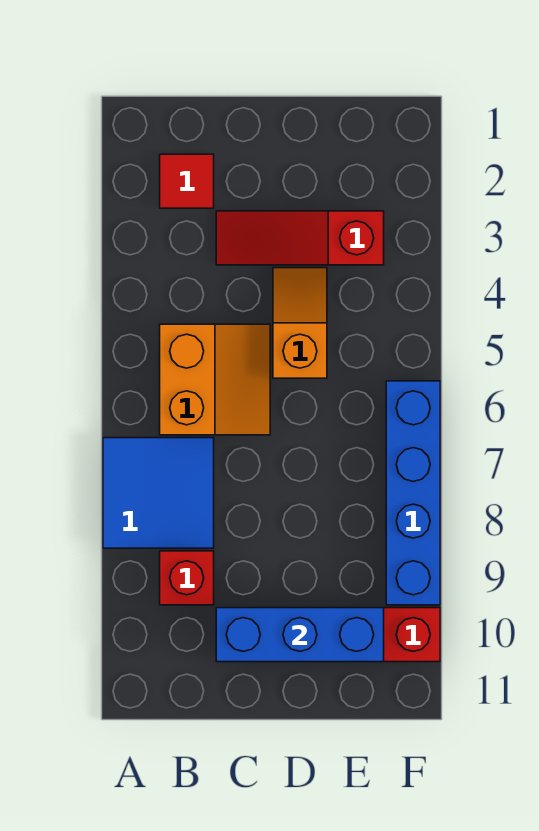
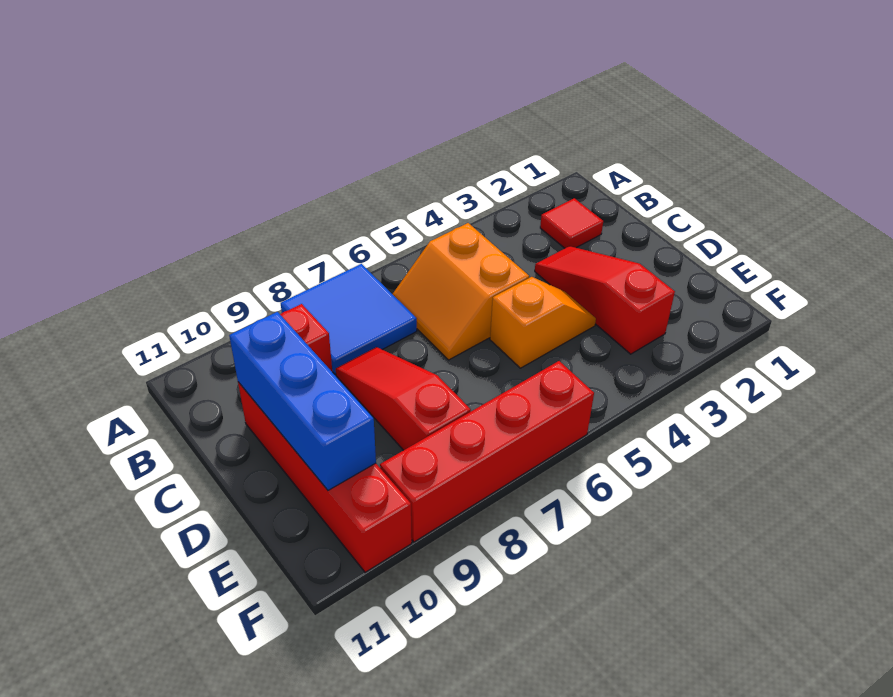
orange slope B5:C6 level 1 top B -> orange slope B5:C6 level 1 top 5
none -> red slope C8:E8 level 1 top E
blue brick F6:F9 level 1 -> red brick F6:F9 level 1

